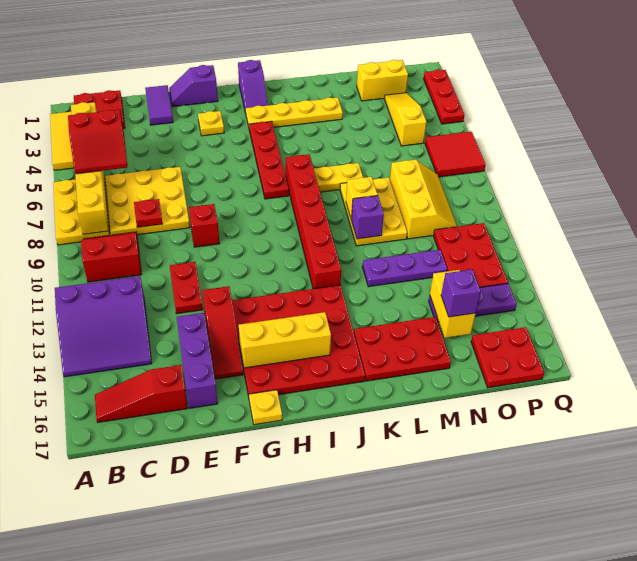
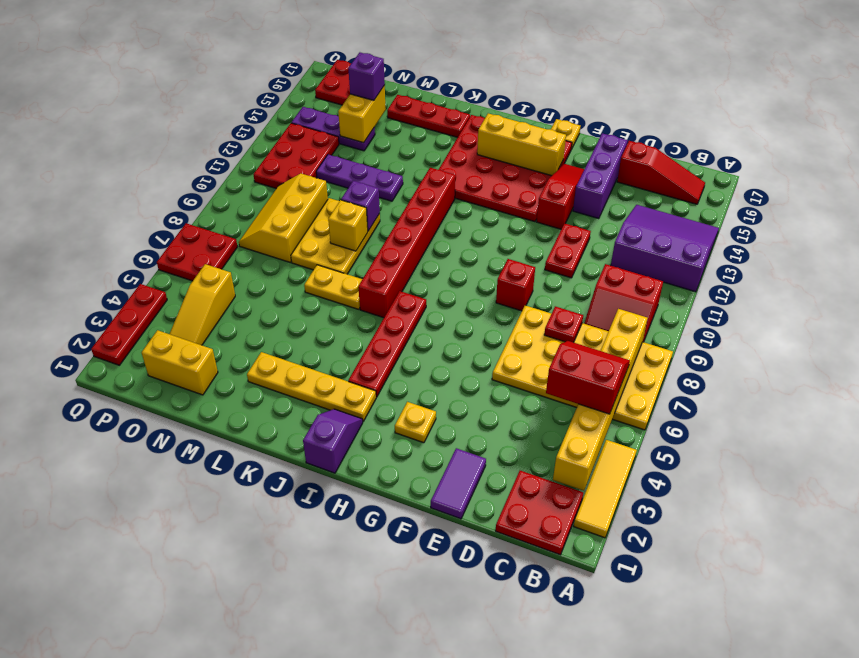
purple slope F1:G1 level 1 top G -> none
red plate K15:M16 level 1 -> red plate K16:M16 level 1
red tile P6:Q7 level 1 -> red plate P6:Q7 level 1

